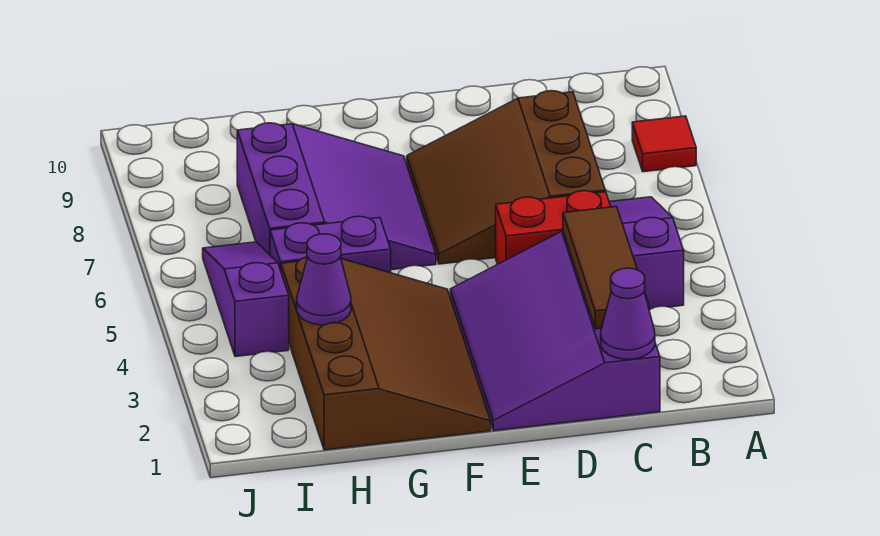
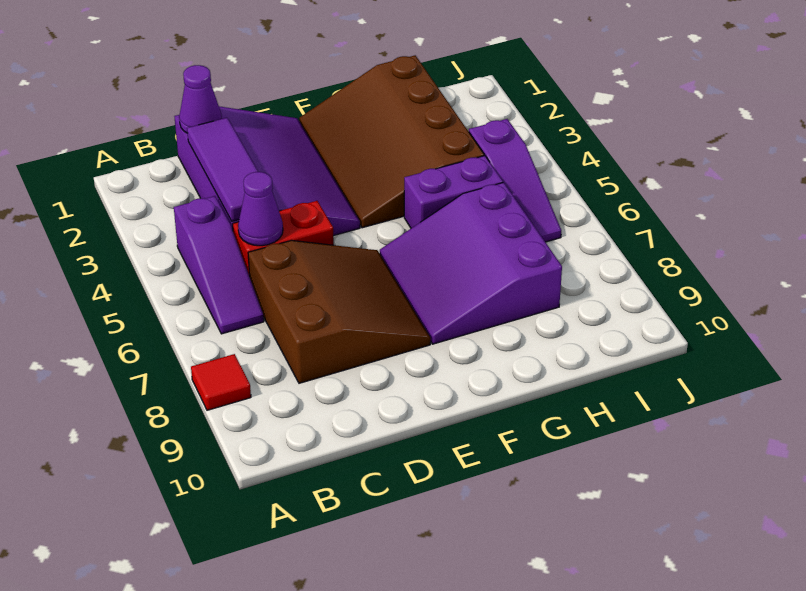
brown tile C2:C4 level 2 -> purple tile C2:C4 level 2
purple cone H3 level 2 -> purple cone C5 level 2

